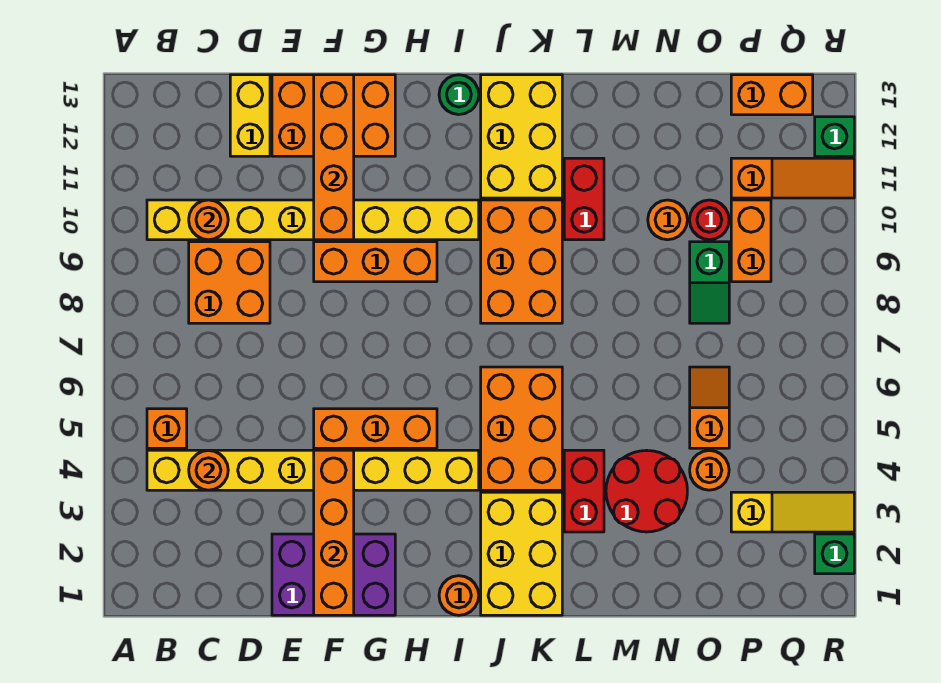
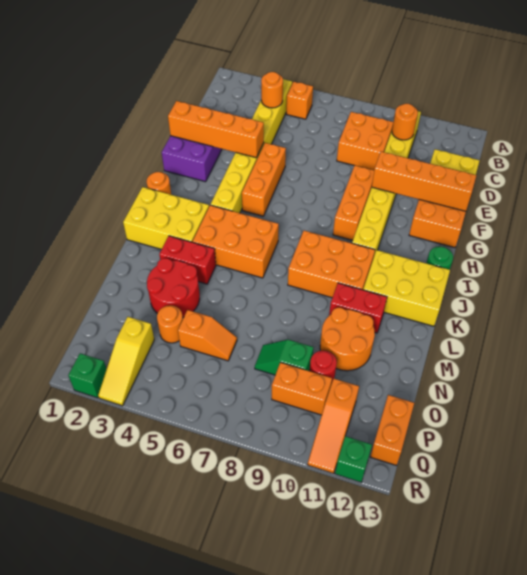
orange round brick N10 level 1 -> orange round brick M10:N11 level 1

